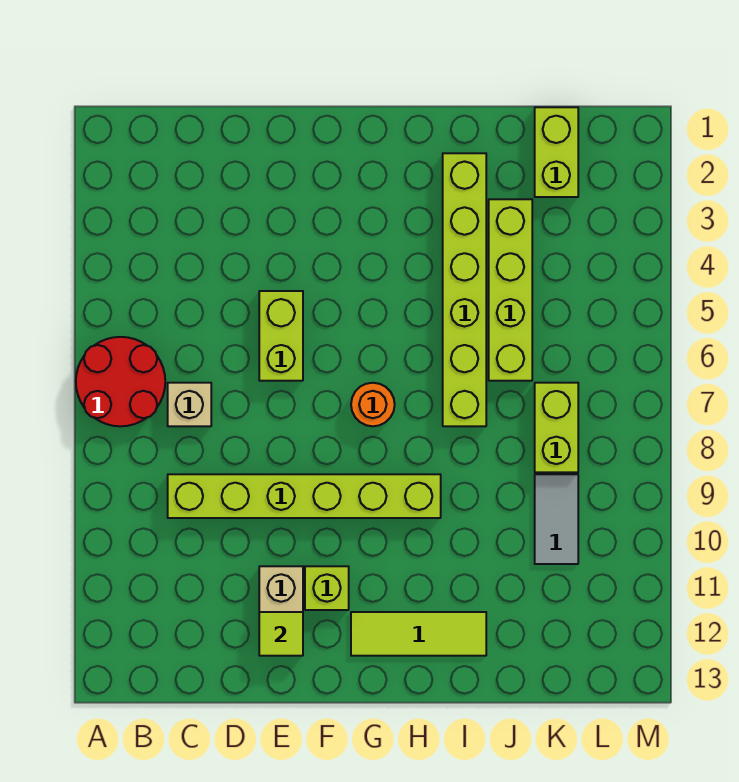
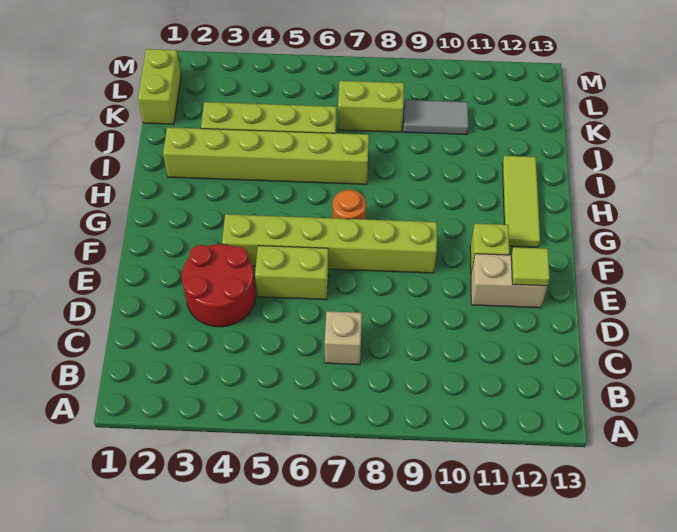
red round brick A6:B7 level 1 -> red round brick D3:E4 level 1
lime brick C9:H9 level 1 -> lime brick F4:F9 level 1
lime brick K1:K2 level 1 -> lime brick K1:L1 level 1

